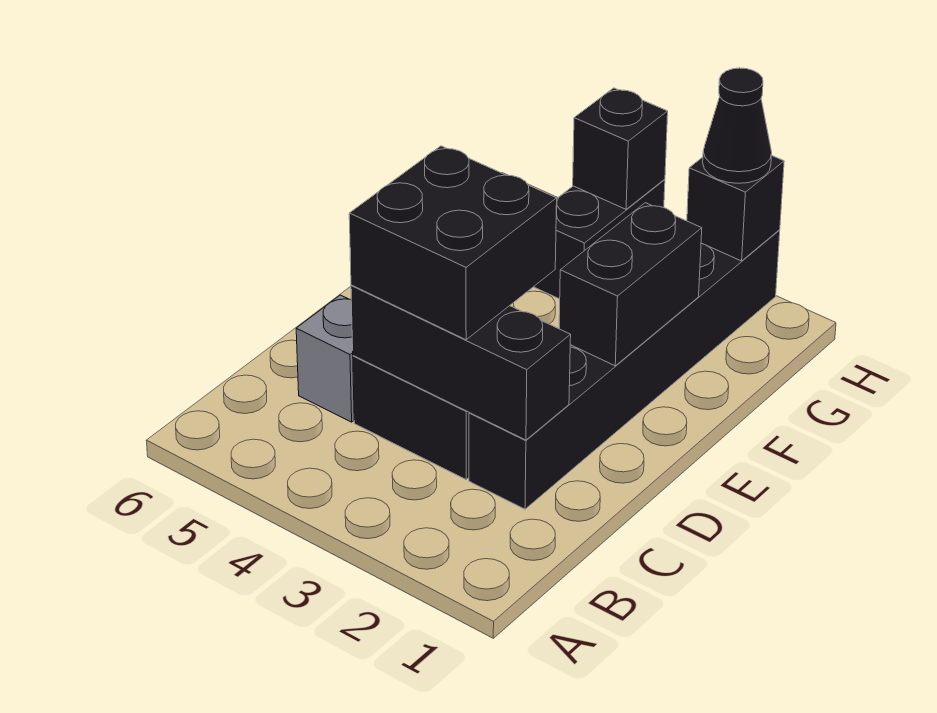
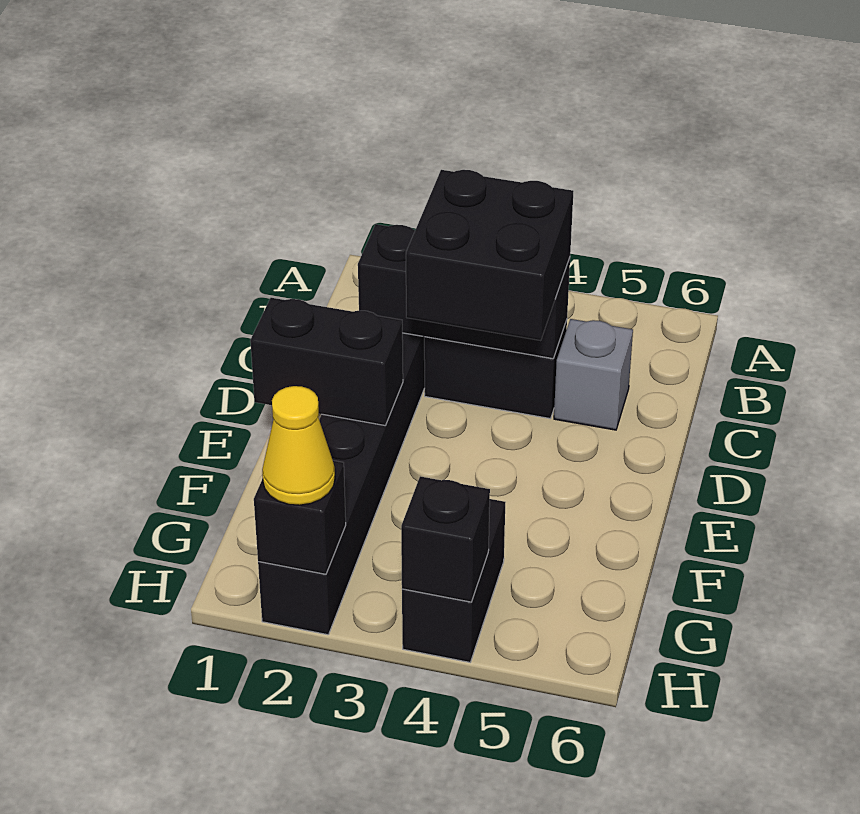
black brick E2:F2 level 2 -> black brick E1:E2 level 2
black cone H2 level 3 -> yellow cone H2 level 3

